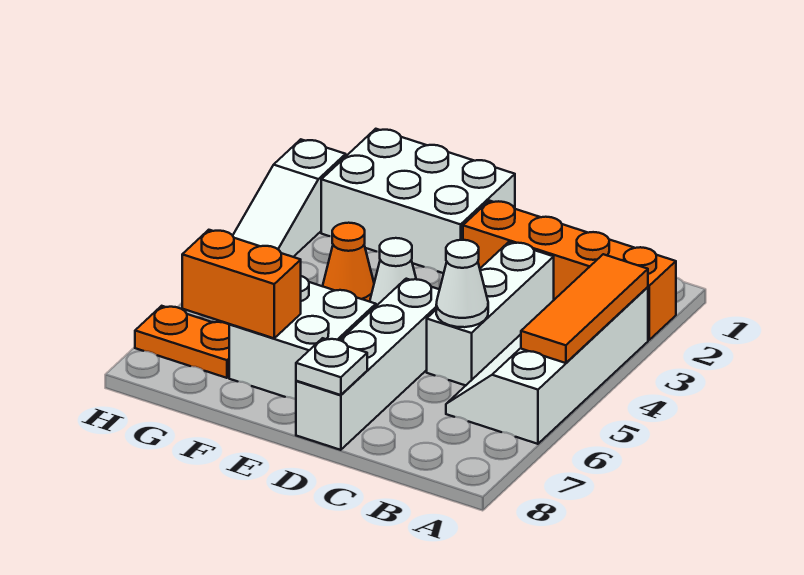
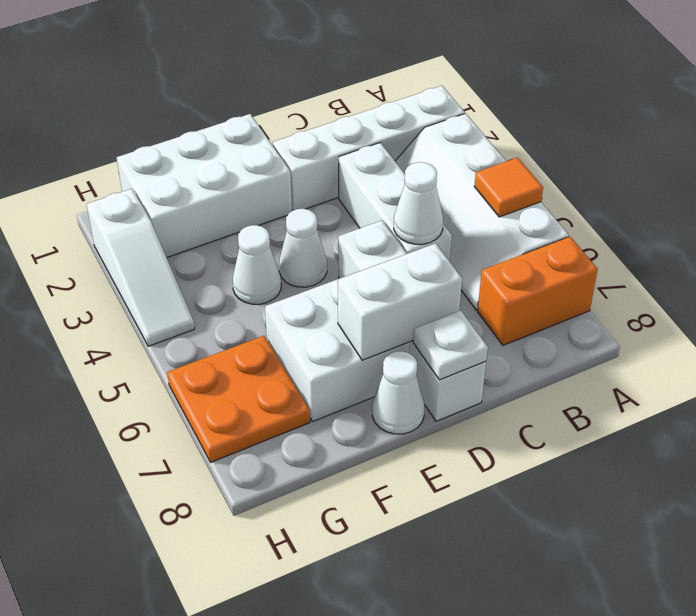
orange brick A2:D2 level 1 -> white brick A2:D2 level 1
orange tile A3:A5 level 2 -> orange tile A5 level 2
none -> white brick D7:E7 level 2
none -> white cone E8 level 1
orange cone F4 level 1 -> white cone F4 level 1
orange brick F7:G7 level 2 -> orange brick A7:B7 level 1
orange plate G7:H7 level 1 -> orange plate G6:H7 level 1

